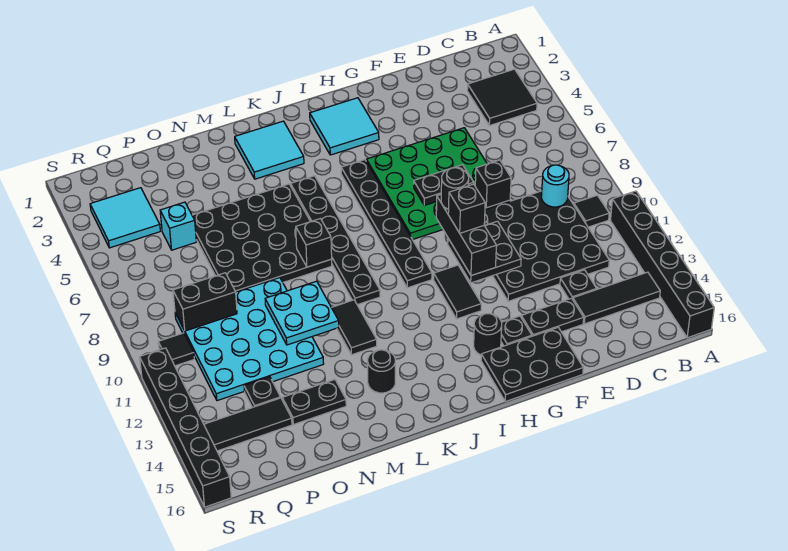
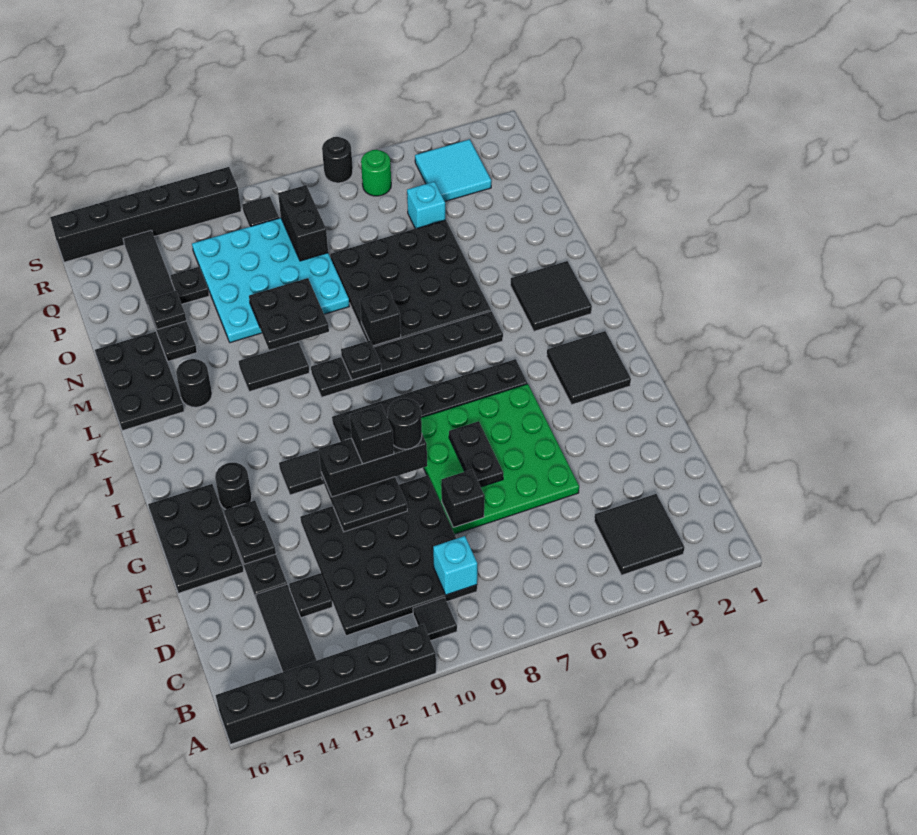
cyan round brick C9 level 2 -> cyan brick C9 level 2
none -> black plate F14 level 2
cyan tile H2:I3 level 1 -> black tile H2:I3 level 1
cyan tile K2:L3 level 1 -> black tile K2:L3 level 1
none -> black plate K9 level 2
none -> black plate L15:N16 level 1
cyan plate M10:N11 level 2 -> black plate M10:N11 level 2
none -> black plate O14 level 2
none -> green round brick R6 level 1
none -> black round brick S7 level 1

